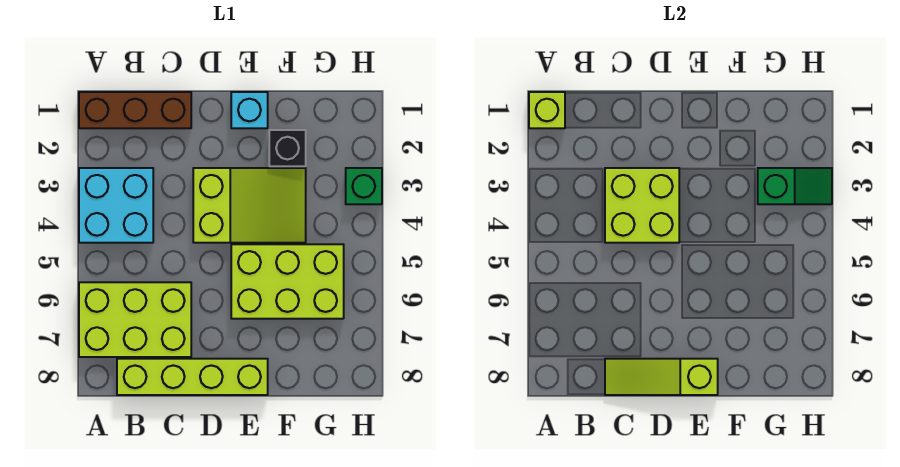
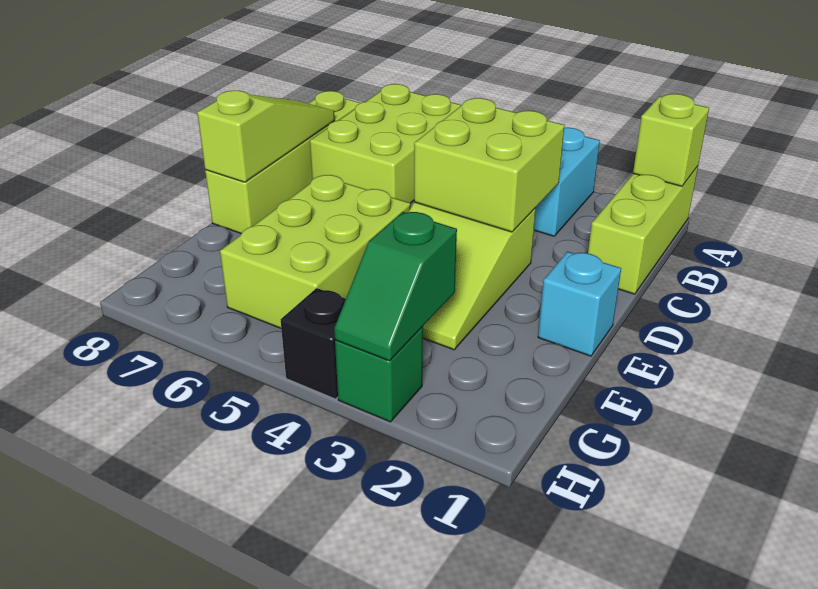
brown brick A1:C1 level 1 -> lime brick A1:C1 level 1
black brick F2 level 1 -> black brick H4 level 1

